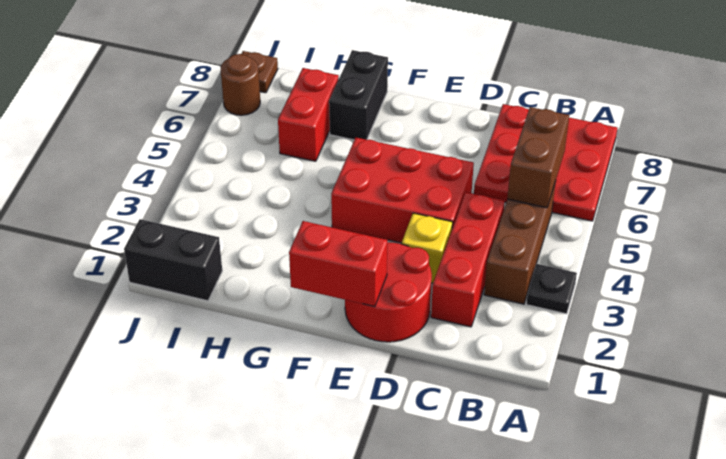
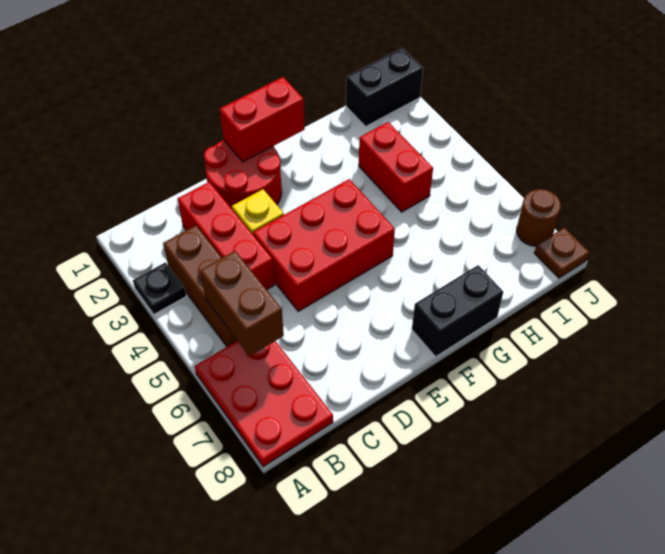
red plate A6:C8 level 1 -> red plate A6:B8 level 1
black brick G7:G8 level 1 -> black brick F8:G8 level 1
red brick H6:H7 level 1 -> red brick H3:H4 level 1

